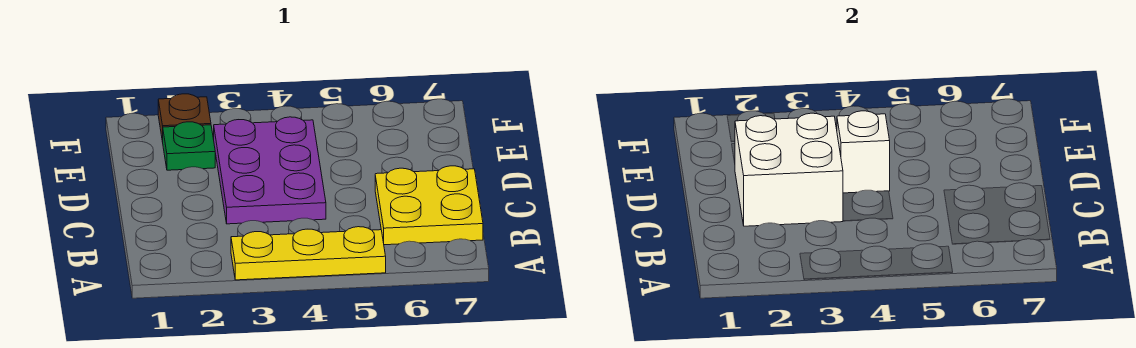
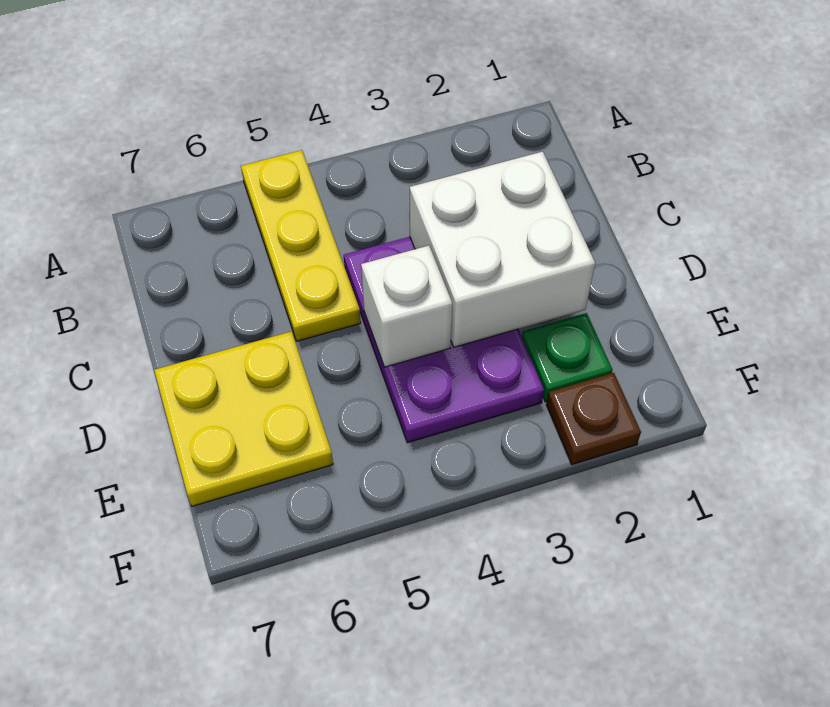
yellow plate A3:A5 level 1 -> yellow plate A5:C5 level 1
yellow plate B6:C7 level 1 -> yellow plate D6:E7 level 1

